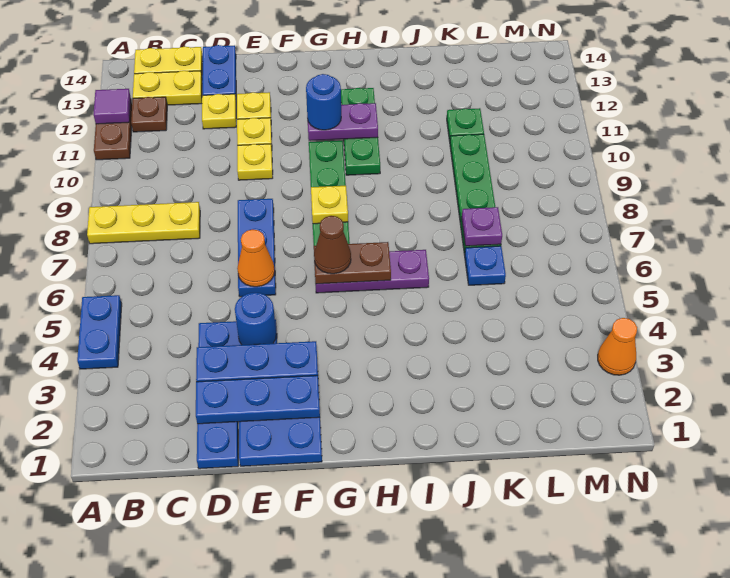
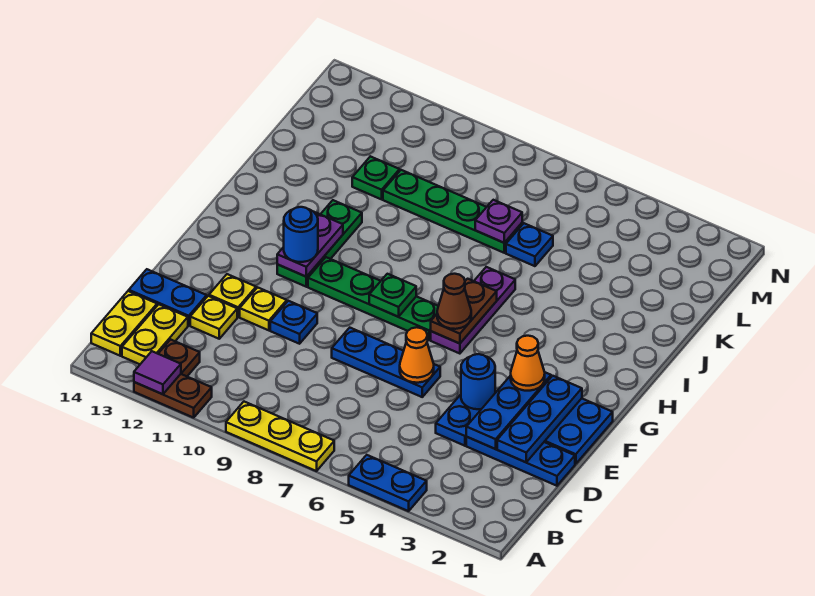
yellow plate A8:C8 level 1 -> yellow plate A7:A9 level 1
yellow plate E10 level 1 -> blue plate E10 level 1
yellow plate G8 level 2 -> green plate G8 level 2
green plate H10:H12 level 1 -> green plate G11:I11 level 1
orange cone N3 level 1 -> orange cone F3 level 3

